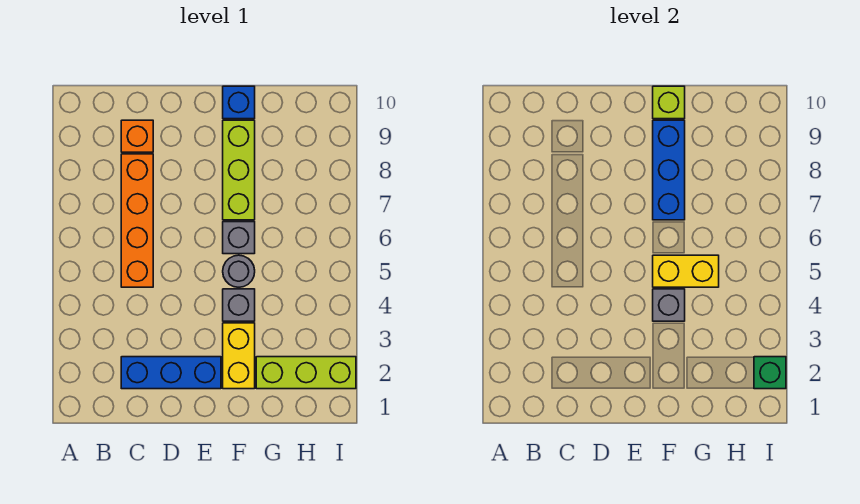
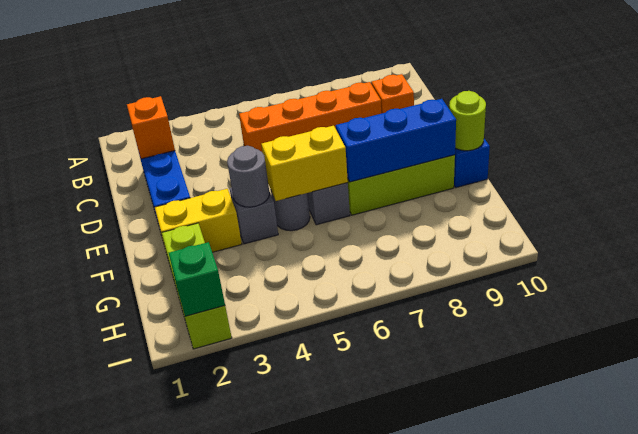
none -> orange brick C2 level 2
grey brick F4 level 2 -> grey round brick F4 level 2
yellow brick F5:G5 level 2 -> yellow brick F5:F6 level 2
lime brick F10 level 2 -> lime round brick F10 level 2

